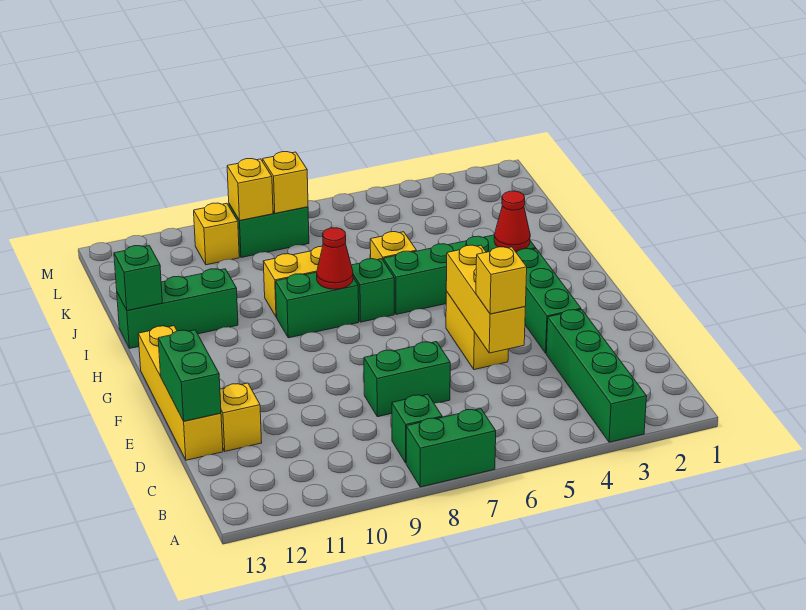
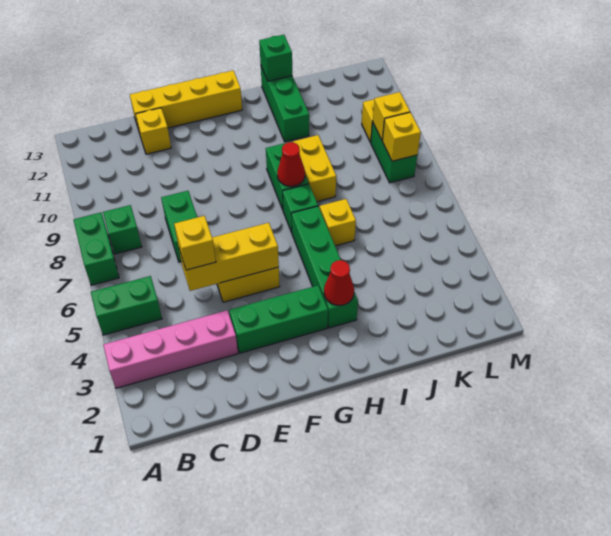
green brick A3:D3 level 1 -> pink brick A3:D3 level 1
green brick D13:E13 level 2 -> green brick A5:B5 level 1

